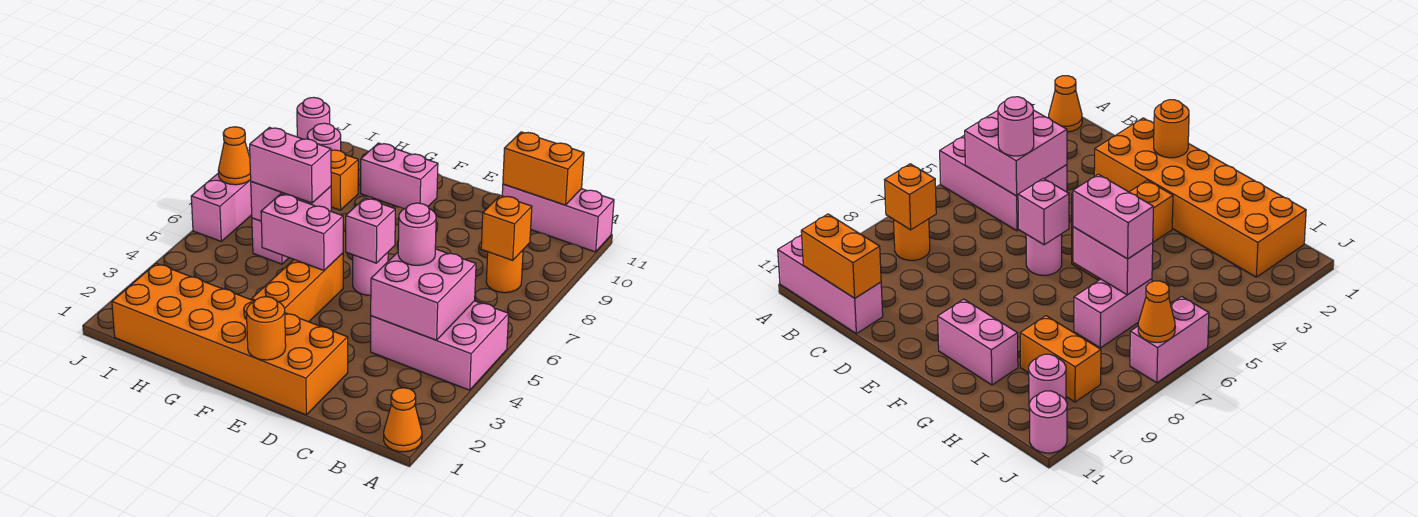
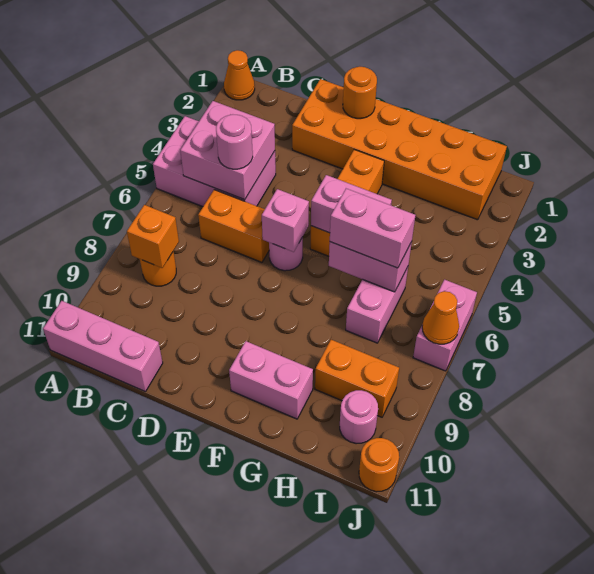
orange brick B11:C11 level 2 -> orange brick C6:D6 level 1
pink round brick J11 level 1 -> orange round brick J11 level 1

